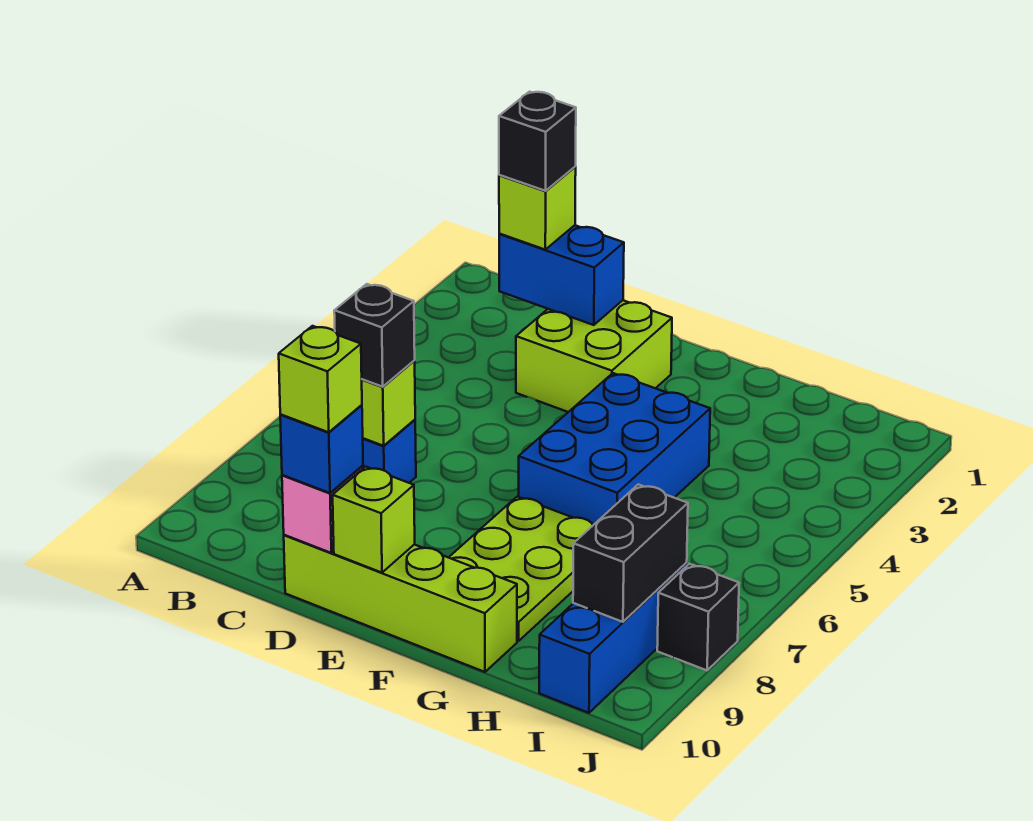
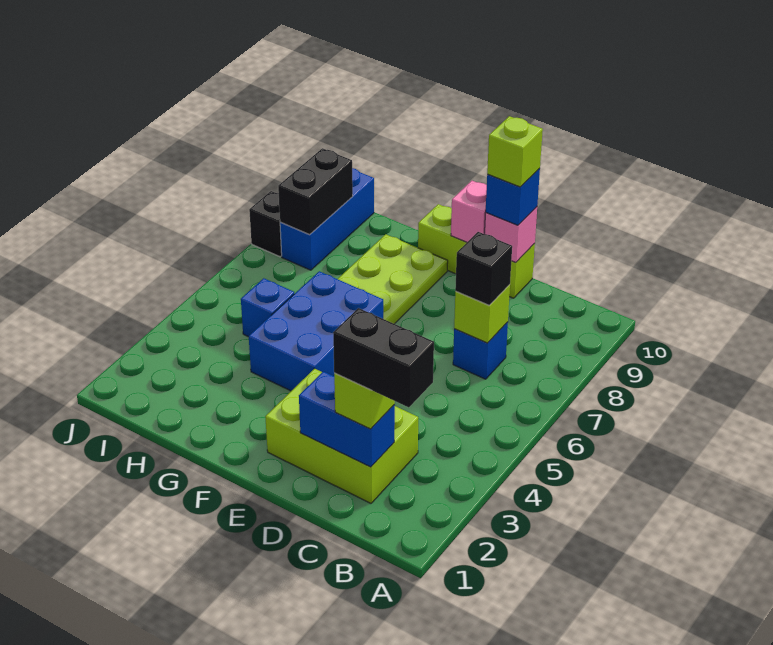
black brick C2 level 4 -> black brick B2:C2 level 4
lime brick D2:E3 level 1 -> lime brick C2:E3 level 1
lime brick D10:G10 level 1 -> lime brick D10:F10 level 1
lime brick E10 level 2 -> pink brick E10 level 2
none -> blue brick H5 level 1

